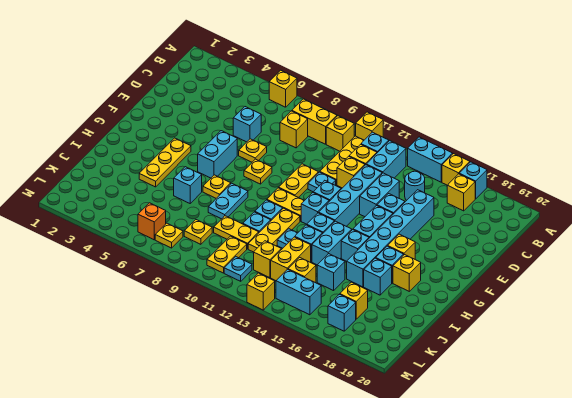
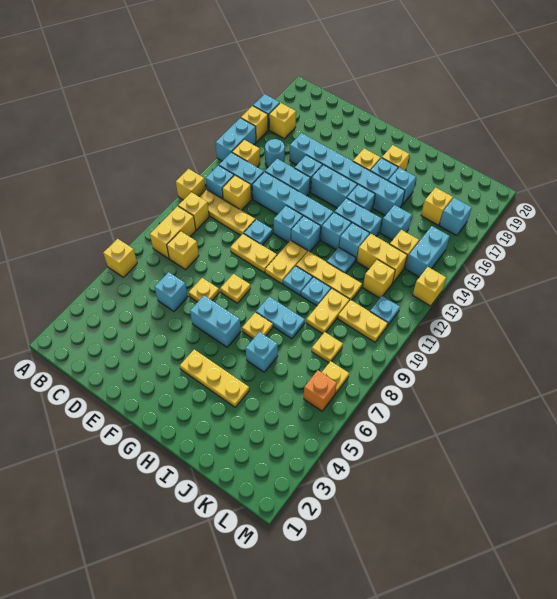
yellow brick D12 level 1 -> yellow brick B14 level 1

